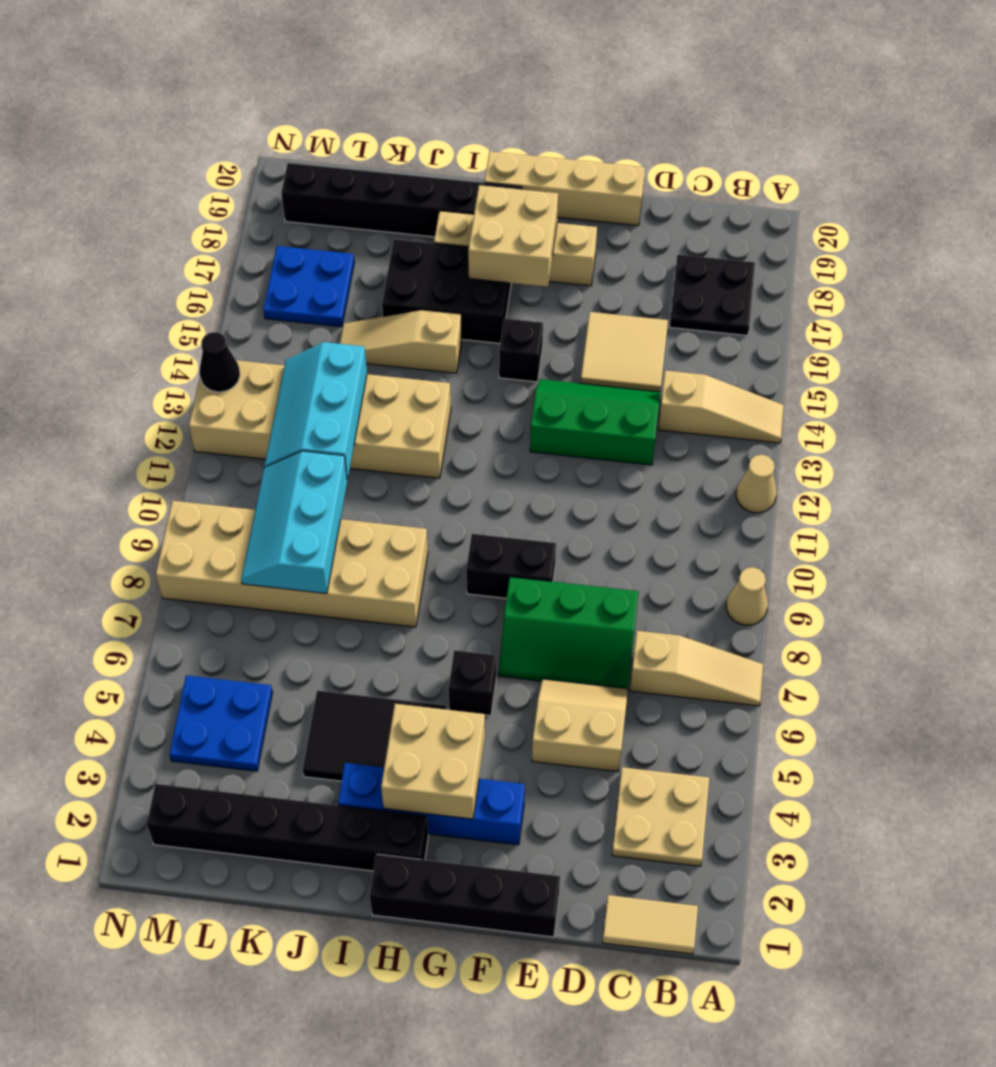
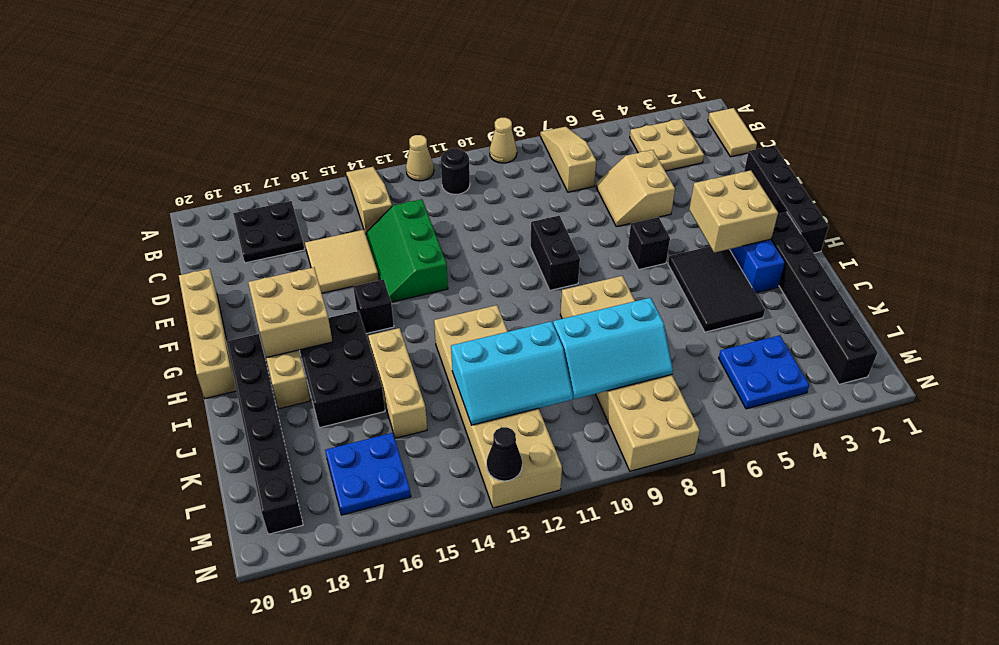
none -> black round brick B11 level 1
green slope D7:F8 level 1 top 8 -> none
tan slope I15:K15 level 1 top I -> tan brick I15:K15 level 1

